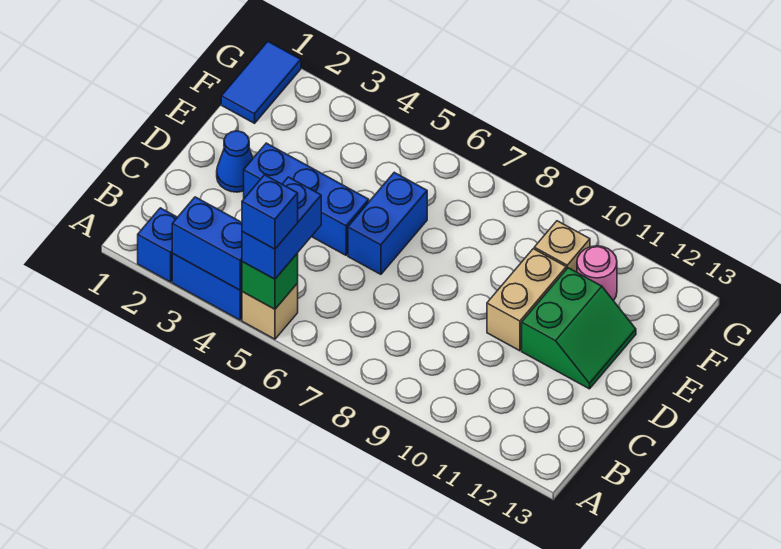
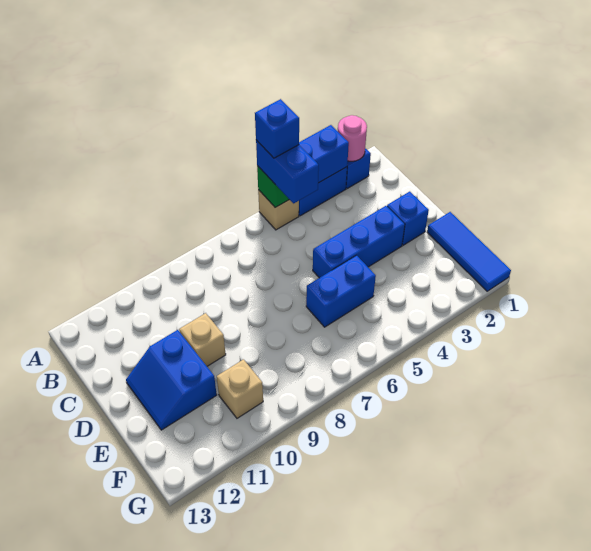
blue cone D2 level 1 -> blue brick D2 level 1
blue brick D6:E6 level 1 -> blue brick E5:E6 level 1
tan brick D10:E10 level 1 -> tan brick D10 level 1
green slope D11:E12 level 1 top 11 -> blue slope D11:E12 level 1 top 11
blue tile F1:G1 level 1 -> blue tile E1:G1 level 1
pink round brick F11 level 1 -> pink round brick A2 level 2

